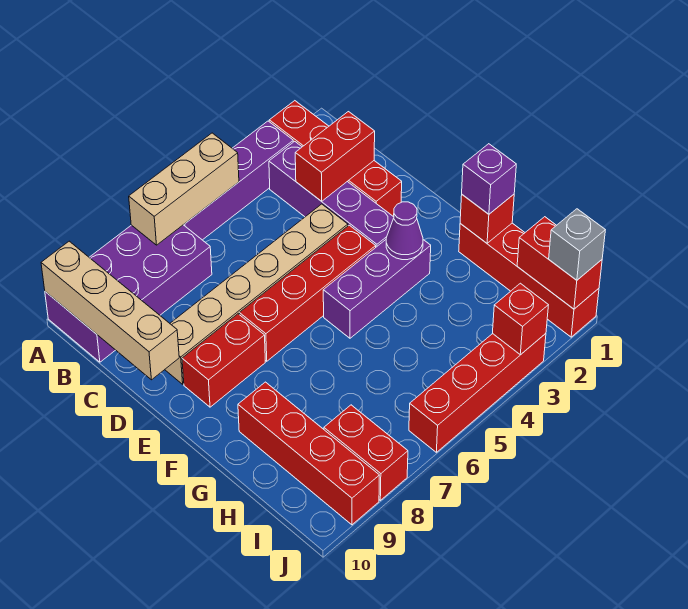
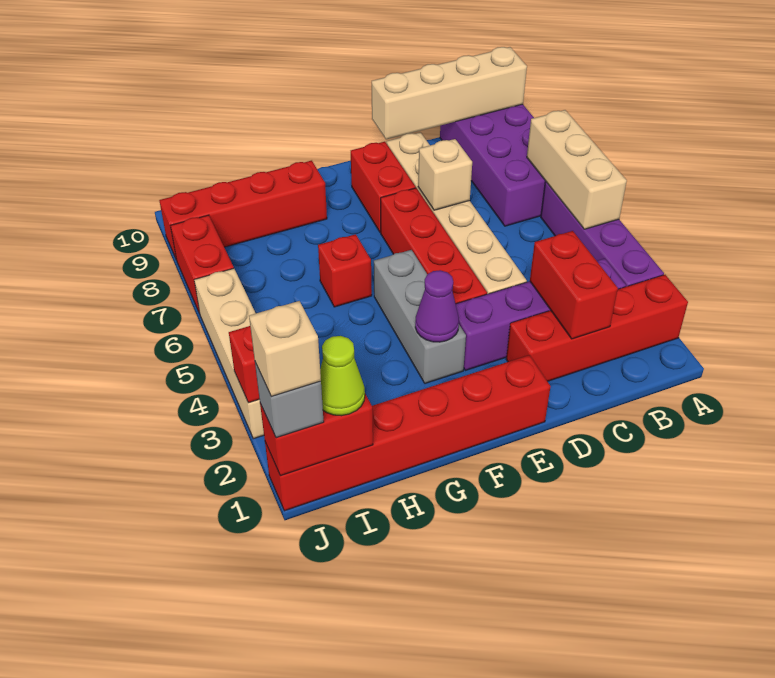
none -> tan brick D7 level 2
purple brick F3:F5 level 1 -> grey brick F3:F5 level 1
red brick G1:J1 level 1 -> red brick E1:J1 level 1
red brick G1 level 2 -> red brick G6 level 1
purple brick G1 level 3 -> none
none -> lime cone I1 level 3
red brick I8:J8 level 1 -> red brick J7:J8 level 1
none -> tan brick J1 level 4
red brick J3:J6 level 1 -> tan brick J3:J6 level 1

